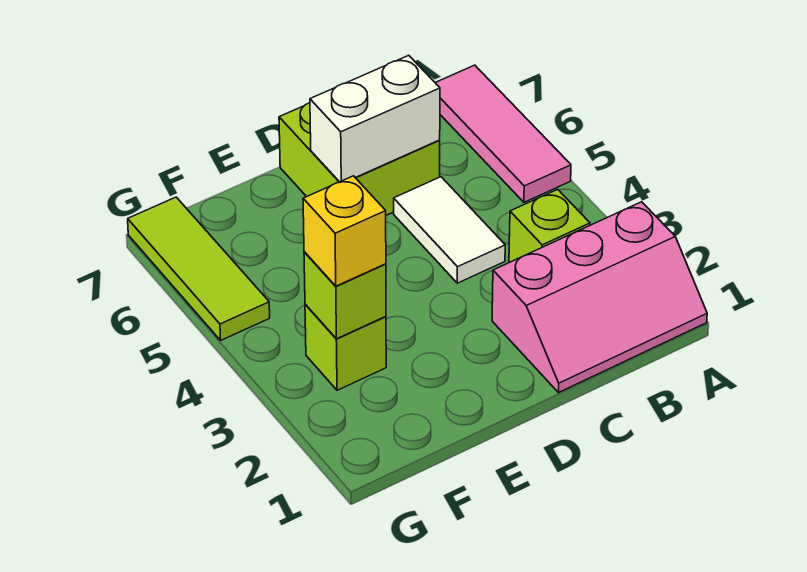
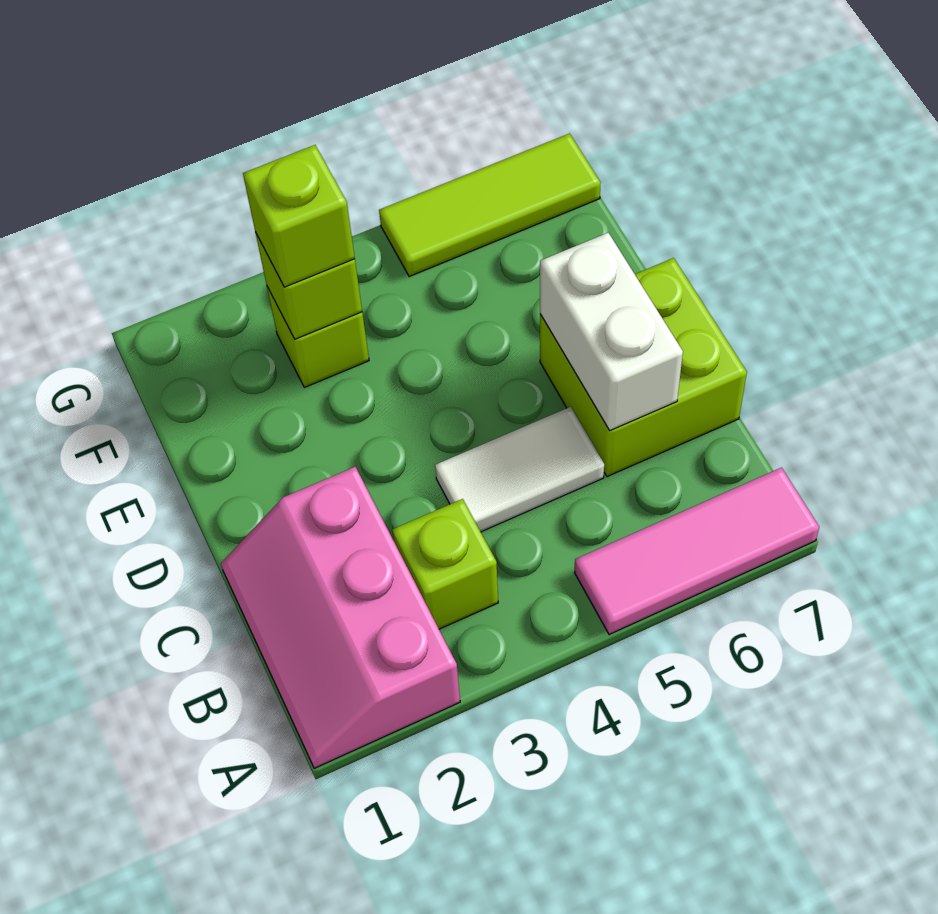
yellow brick F3 level 3 -> lime brick F3 level 3

